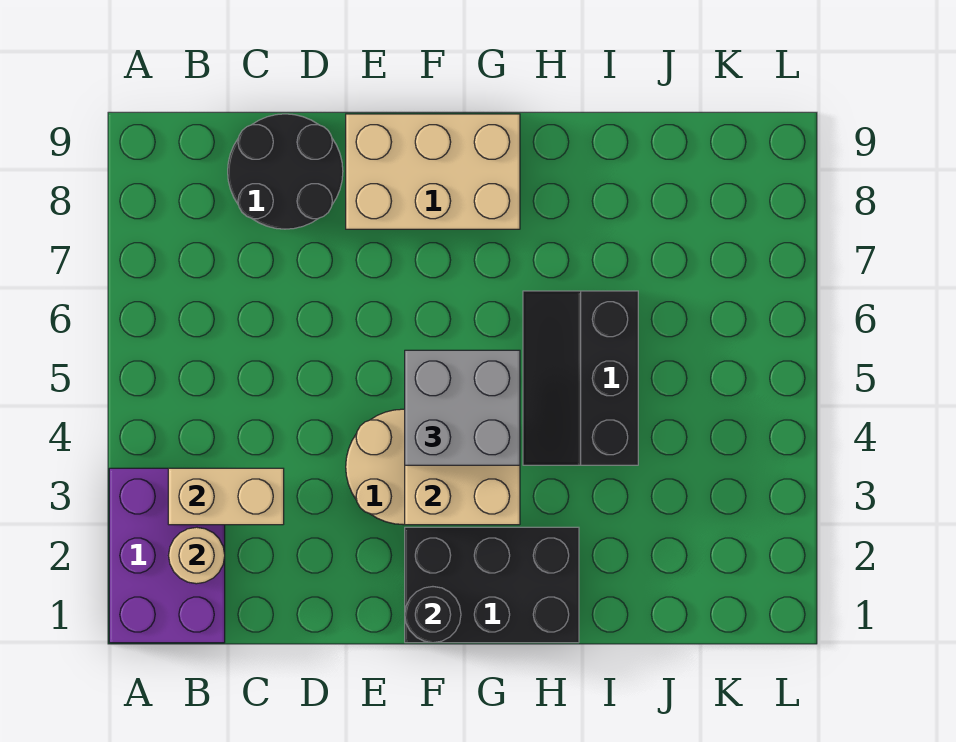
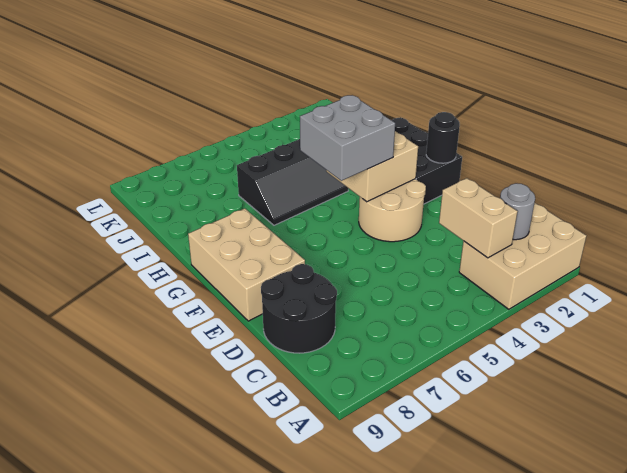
purple brick A1:B3 level 1 -> tan brick A1:B3 level 1
tan round brick B2 level 2 -> grey round brick B2 level 2

